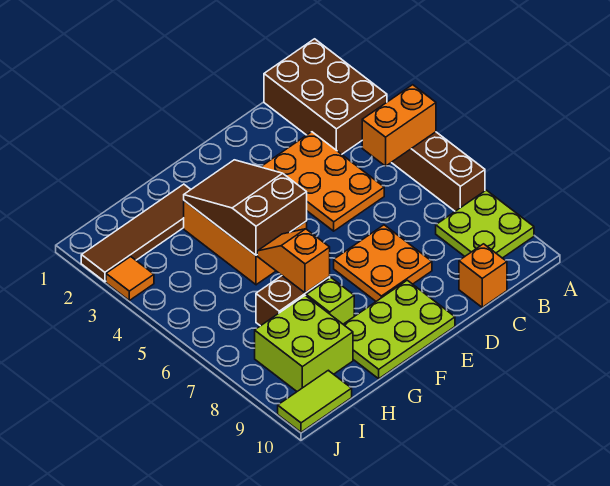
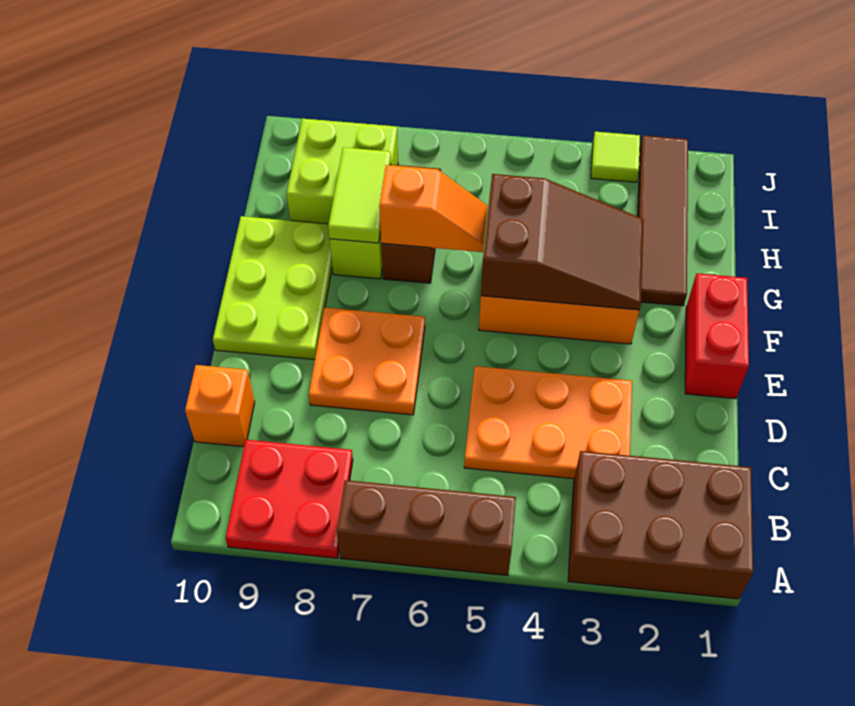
orange brick A5:B5 level 2 -> none
lime plate A8:B9 level 1 -> red plate A8:B9 level 1
none -> red brick E1:F1 level 1
lime tile I10:J10 level 1 -> lime tile G8:H8 level 2
orange tile J3 level 1 -> lime tile J3 level 1

